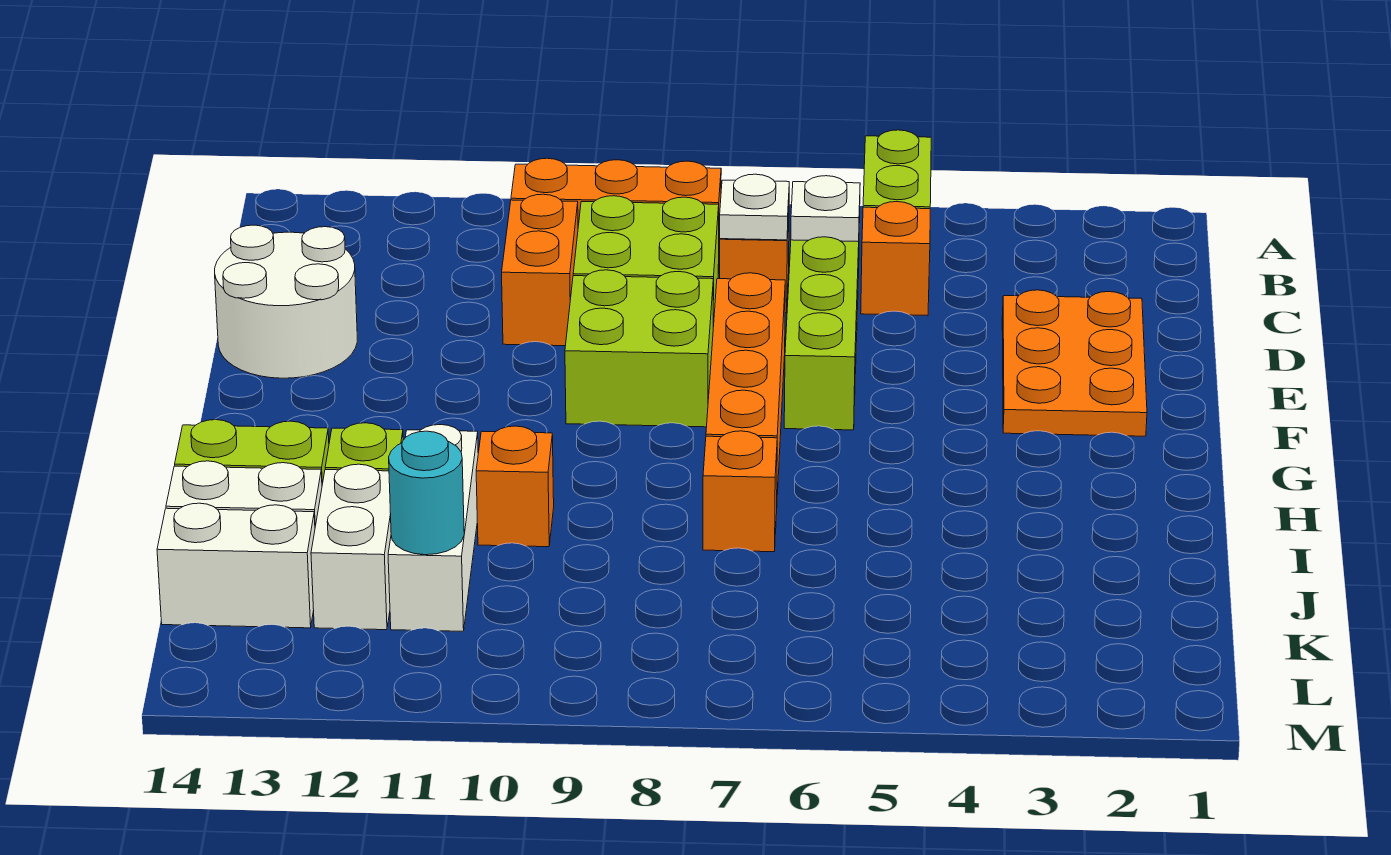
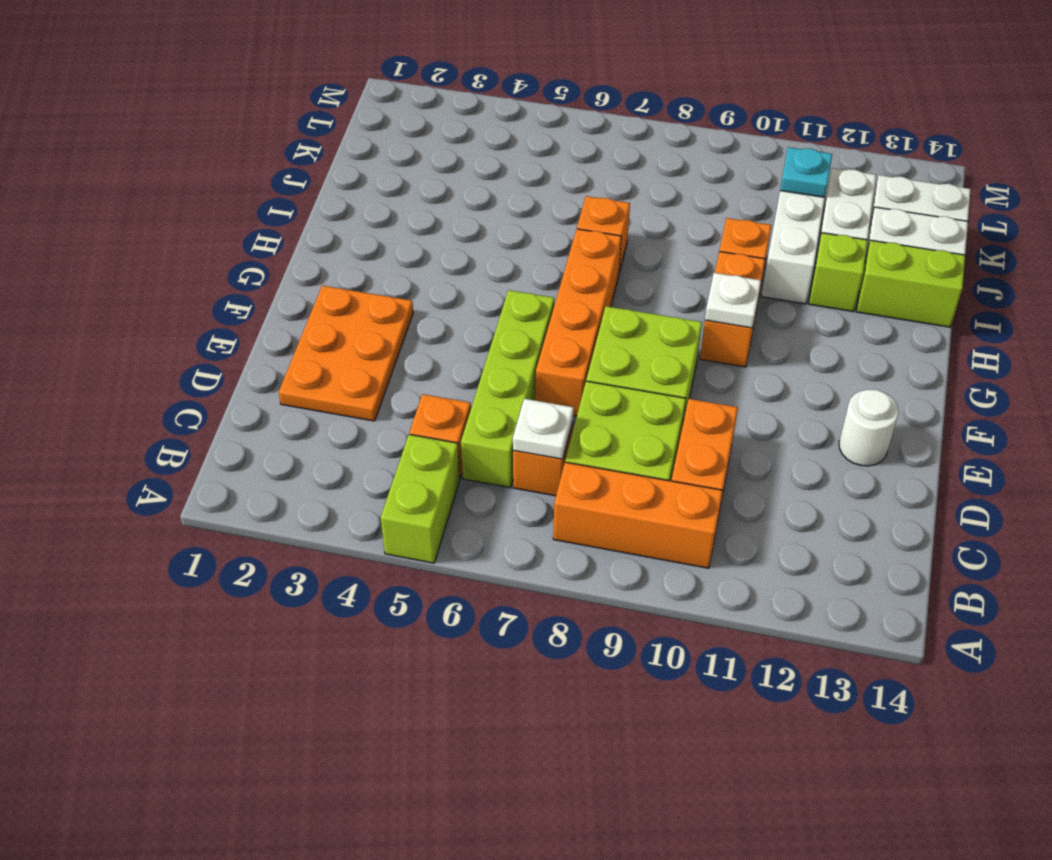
white plate C6 level 2 -> white plate G10 level 2
white round brick D13:E14 level 1 -> white round brick E13 level 1
none -> orange brick G10:H10 level 1
cyan round brick K11 level 2 -> cyan plate K11 level 2

